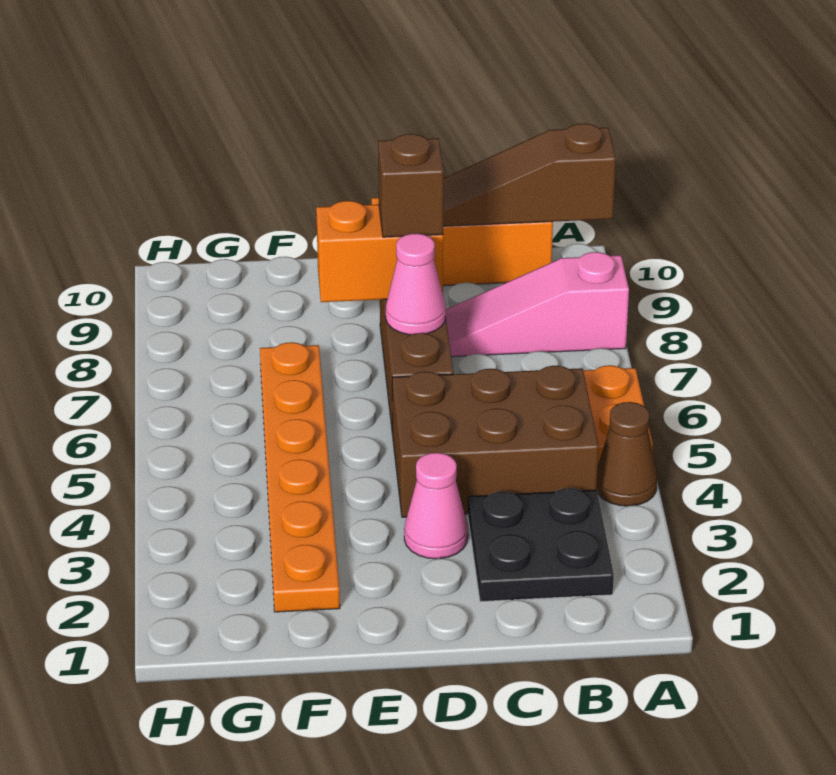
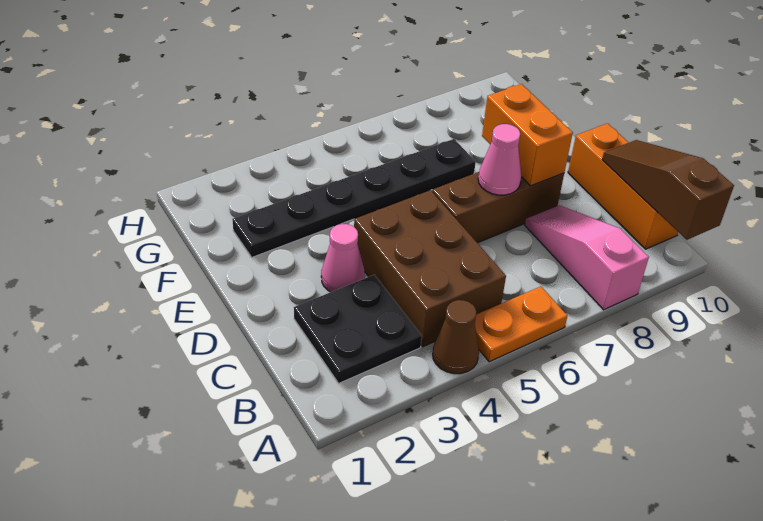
brown brick D8 level 3 -> none
orange plate F2:F7 level 1 -> black plate F2:F7 level 1

